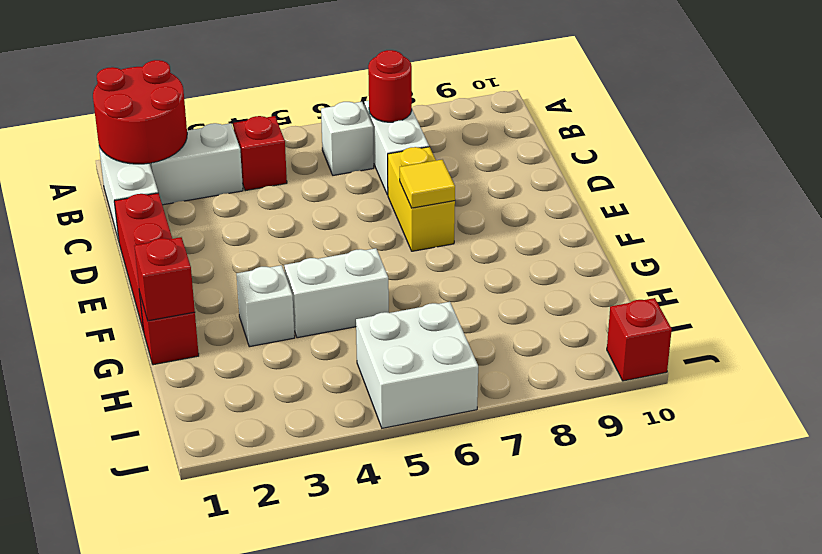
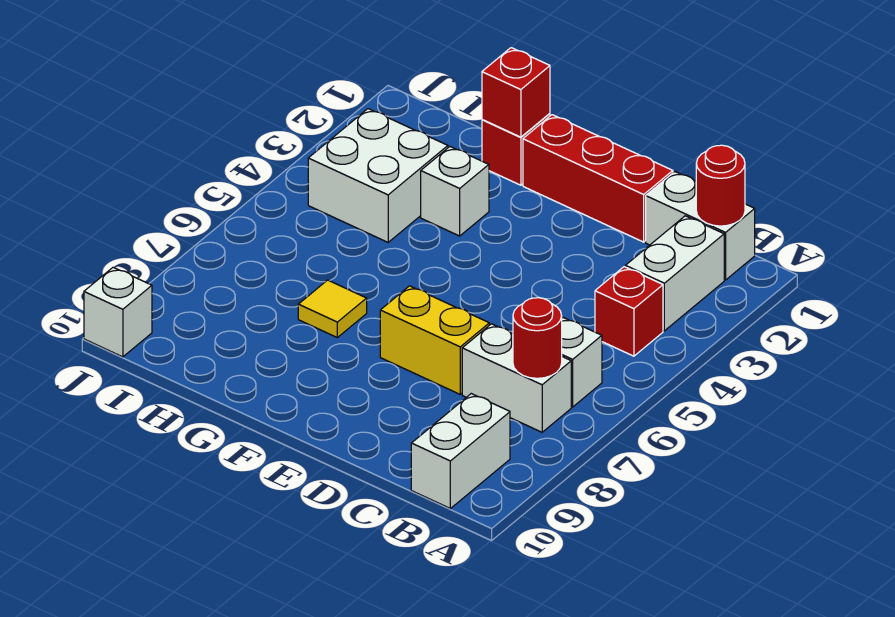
red round brick A1:B2 level 2 -> red round brick B1 level 2
yellow tile E7 level 2 -> yellow tile G7 level 1
white brick G4:G5 level 1 -> white brick B9:B10 level 1
white brick I5:J6 level 1 -> white brick H3:I4 level 1
red brick J10 level 1 -> white brick J10 level 1

